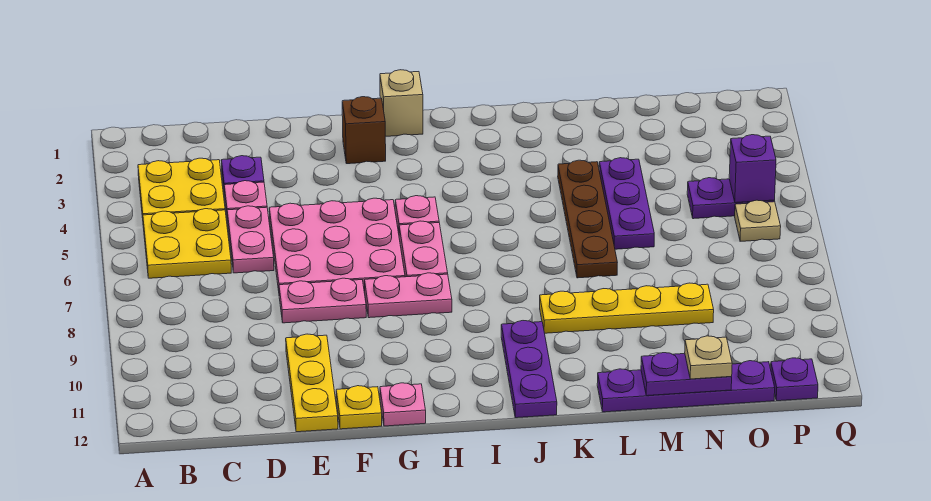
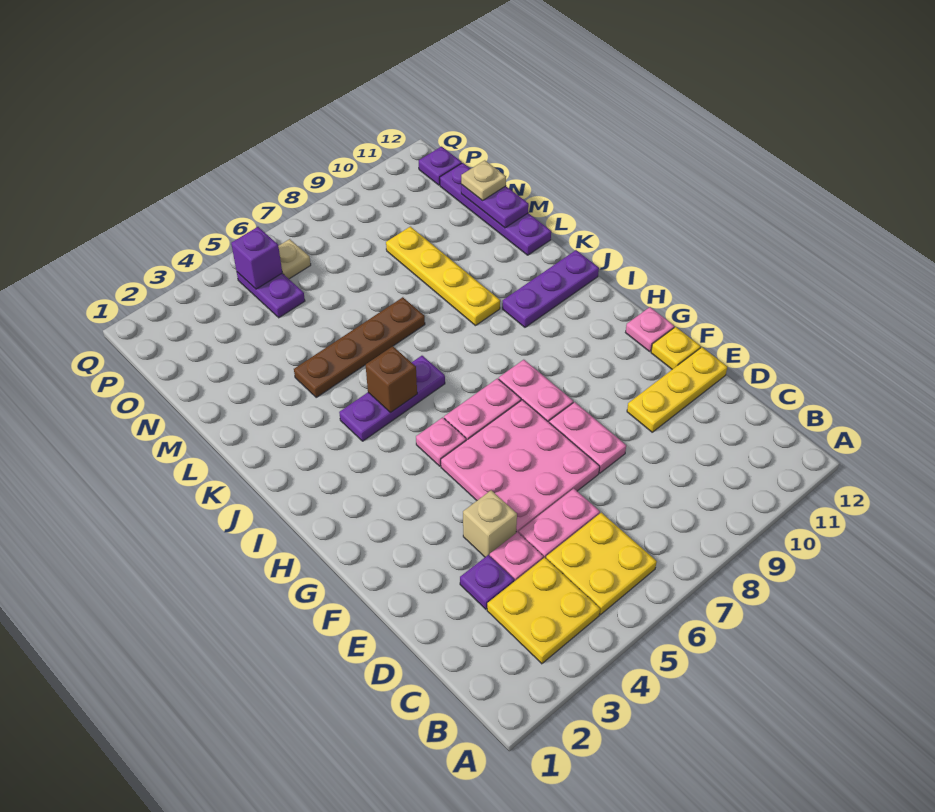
brown brick G2 level 1 -> brown brick J5 level 2
tan brick H1 level 1 -> tan brick E4 level 1
purple plate M4:M6 level 1 -> purple plate J4:J6 level 1

